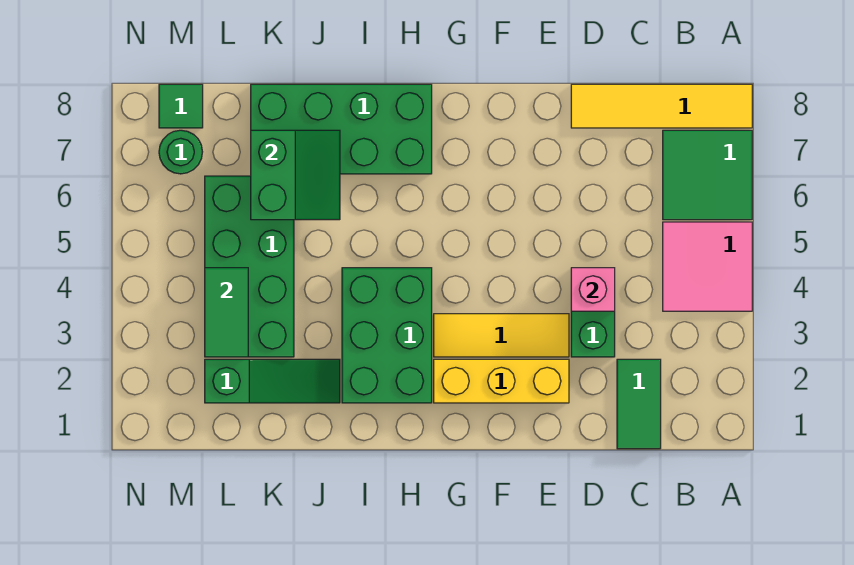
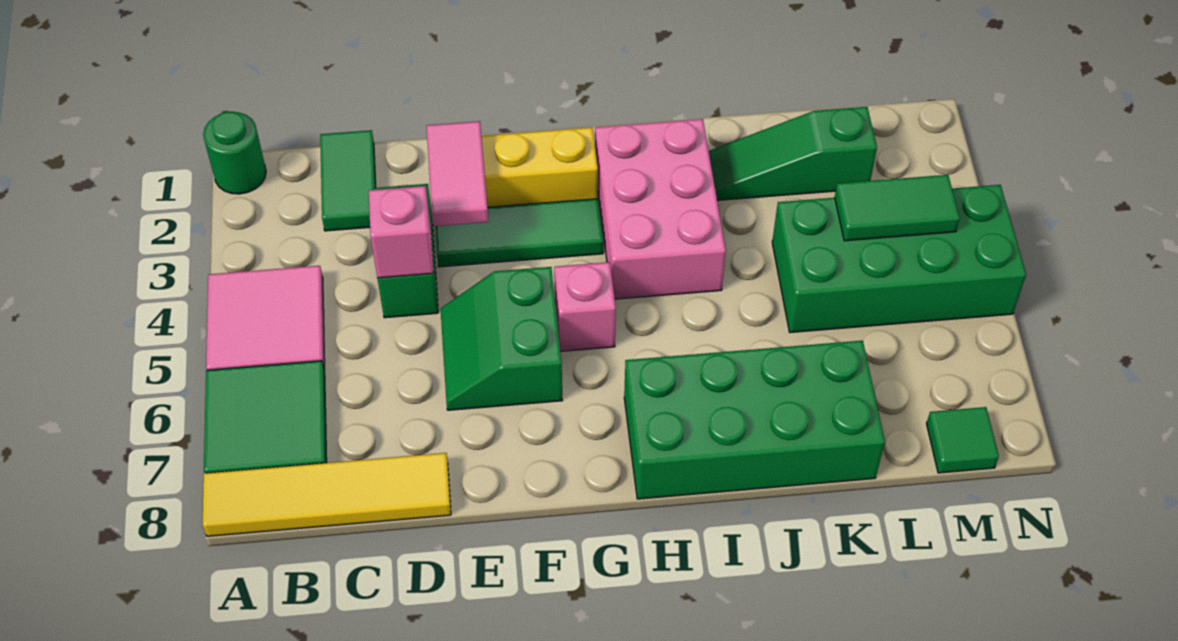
none -> pink tile E2:E3 level 2
yellow tile E3:G3 level 1 -> green tile E3:G3 level 1
none -> pink brick G5 level 1
green brick H2:I4 level 1 -> pink brick H2:I4 level 1
green slope J6:K7 level 2 top K -> green slope E5:F6 level 1 top F
green brick K3:L6 level 1 -> green brick K4:N5 level 1
green tile L3:L4 level 2 -> green tile L4:M4 level 2
green round brick M7 level 1 -> green round brick A1 level 1

